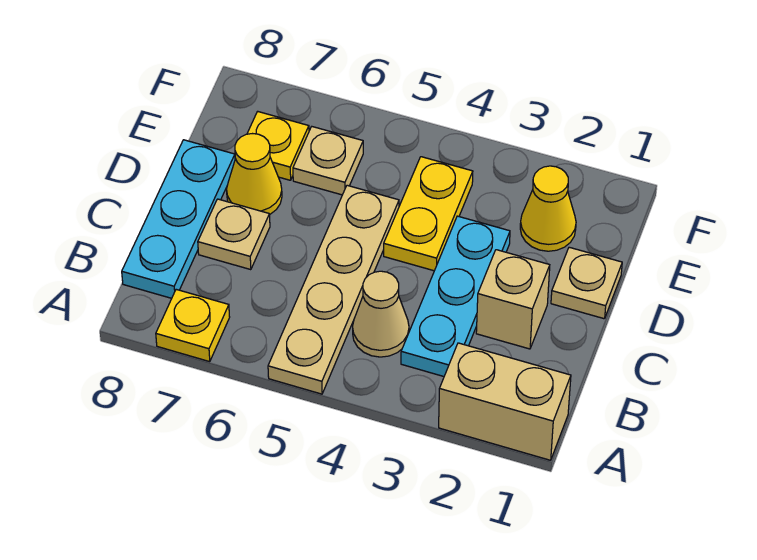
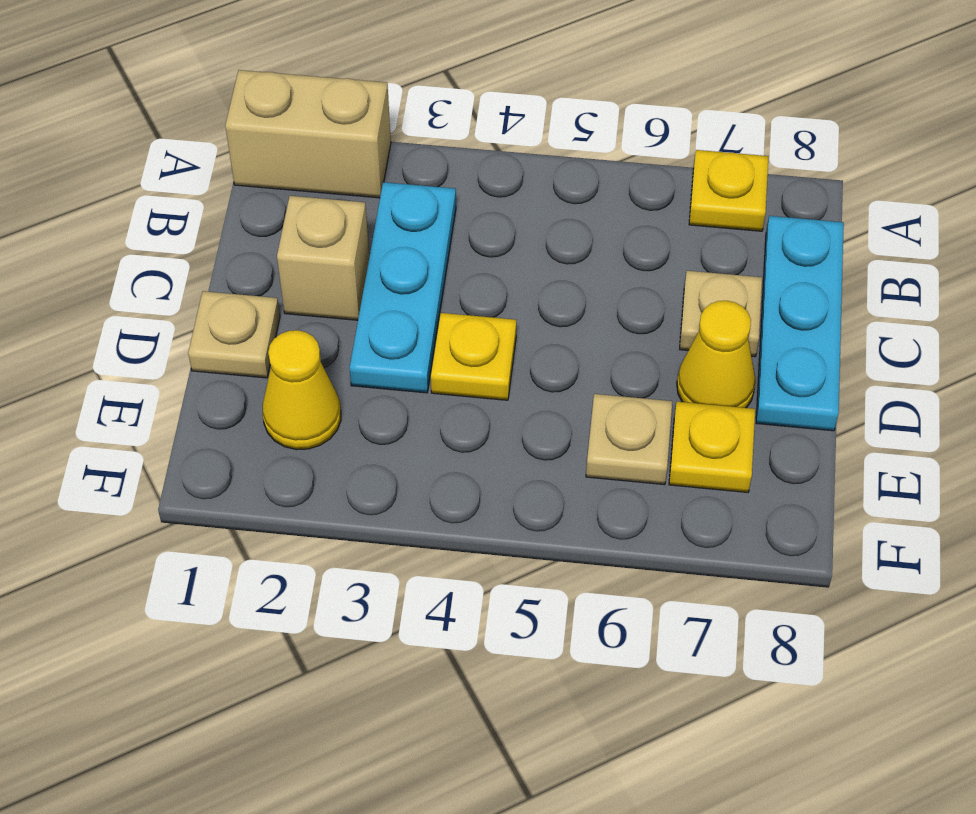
tan plate A5:D5 level 1 -> none
tan cone B4 level 1 -> none
yellow plate D4:E4 level 1 -> yellow plate D4 level 1

